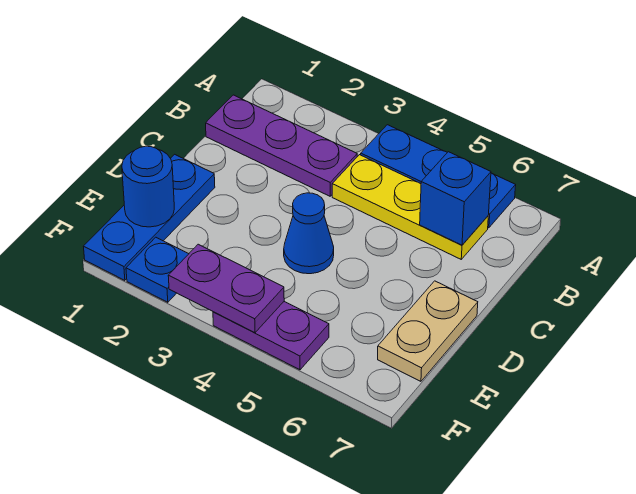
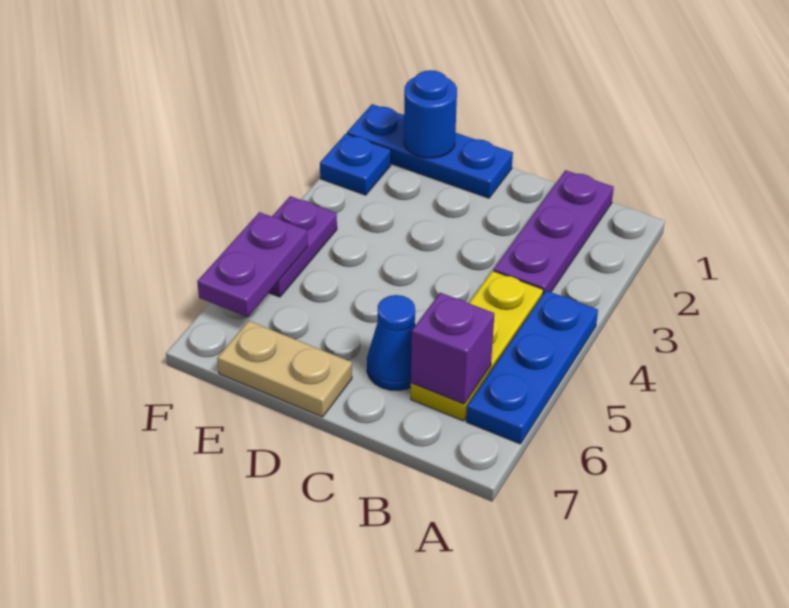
blue brick B6 level 2 -> purple brick B6 level 2
blue cone D4 level 1 -> blue cone C6 level 1
purple plate F3:F4 level 2 -> purple plate F5:F6 level 2

